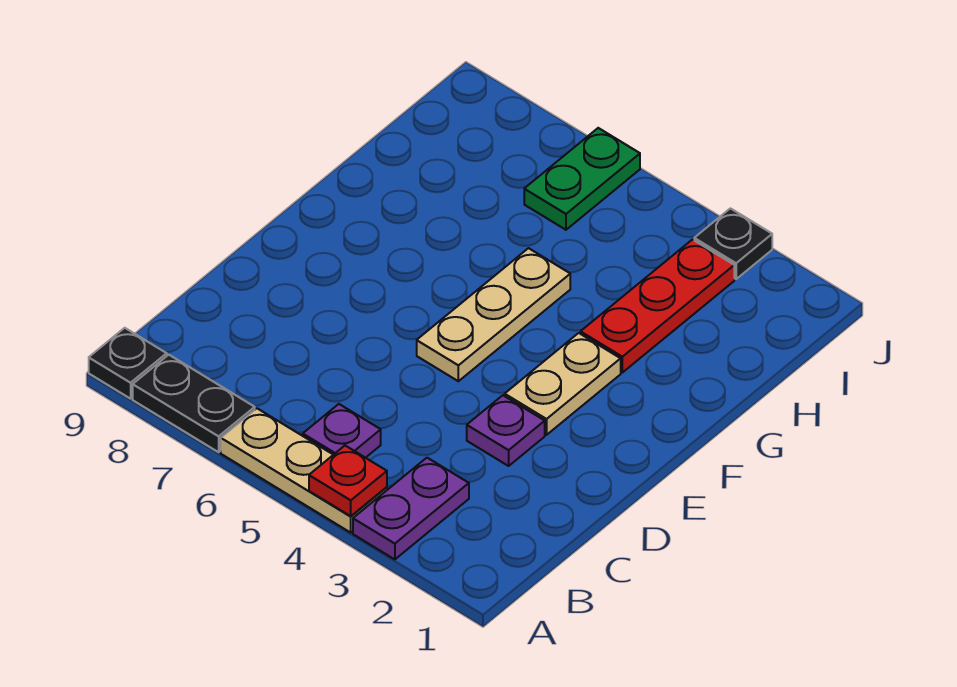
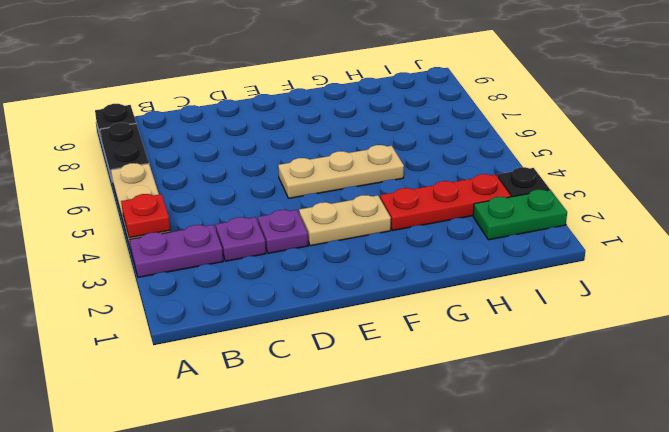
purple plate B5 level 1 -> purple plate C3 level 1
green plate I6:J6 level 1 -> green plate I2:J2 level 1

